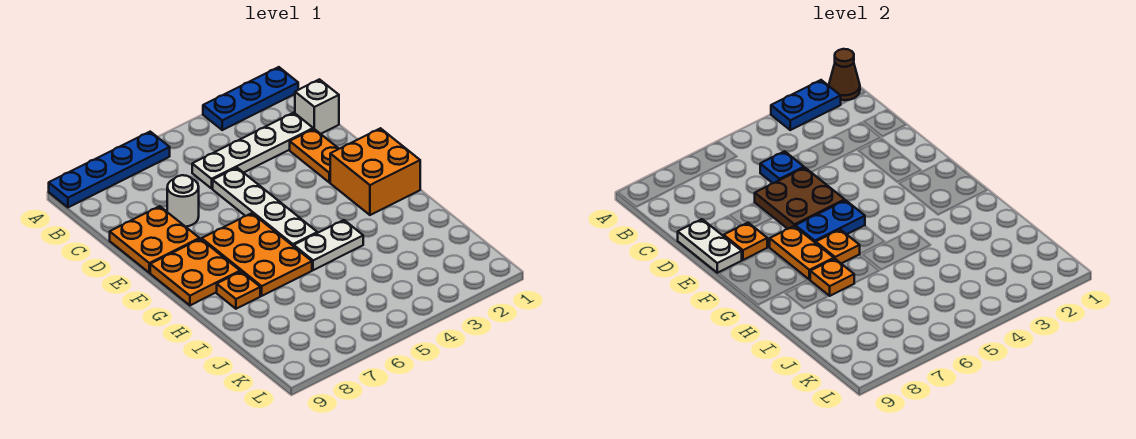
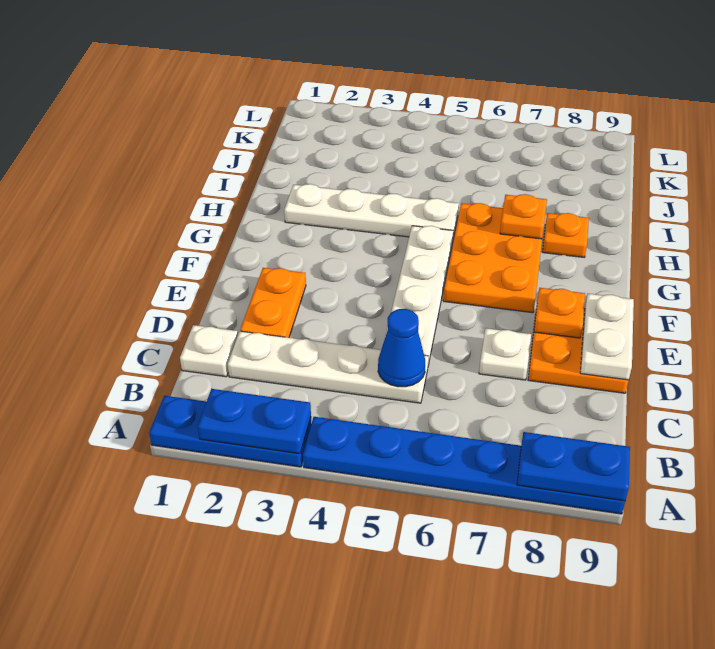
brown cone A1 level 2 -> none
blue plate A6:A9 level 1 -> blue plate A4:A9 level 1
white brick C1 level 1 -> white plate C1 level 1
blue plate C5 level 2 -> blue cone C5 level 2
brown plate D5:E6 level 2 -> none
white round brick D7 level 1 -> white plate D7 level 1
orange brick F1:G2 level 1 -> none
blue plate F5:F6 level 2 -> blue plate A8:A9 level 2
orange plate F7:G7 level 2 -> none
orange plate F8:G9 level 1 -> none
orange plate G6 level 2 -> none
white plate H4:H5 level 1 -> white plate H2:H5 level 1

